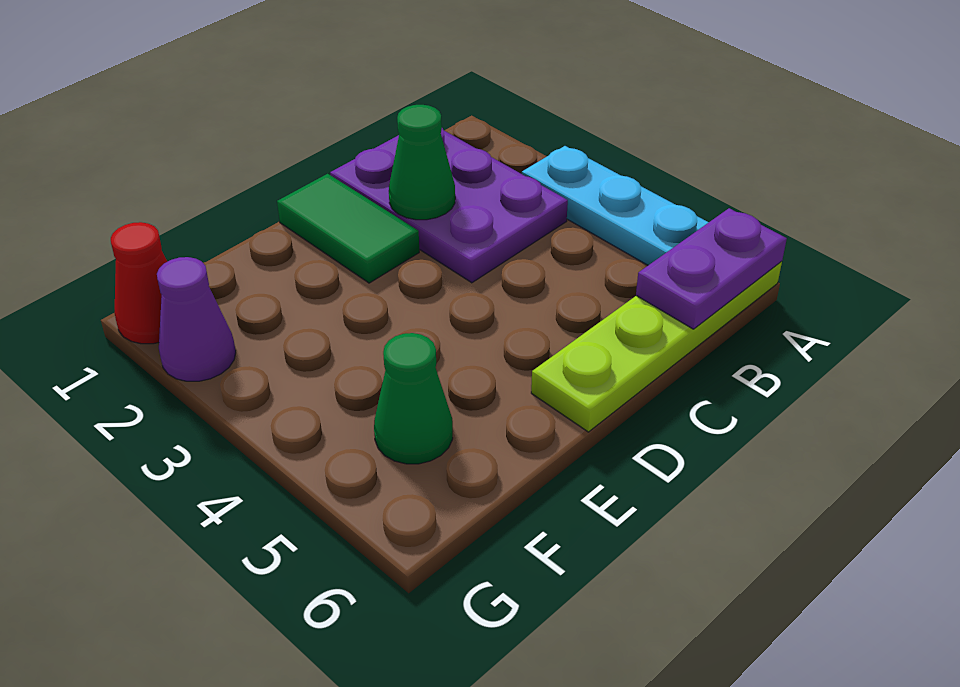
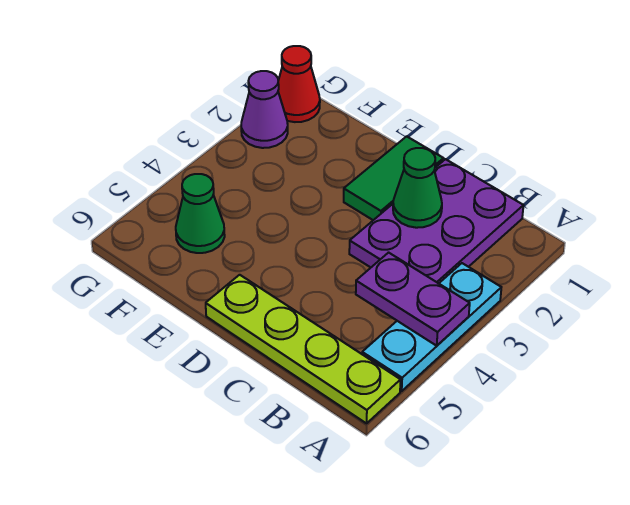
purple plate A6:B6 level 2 -> purple plate A4:B4 level 2

